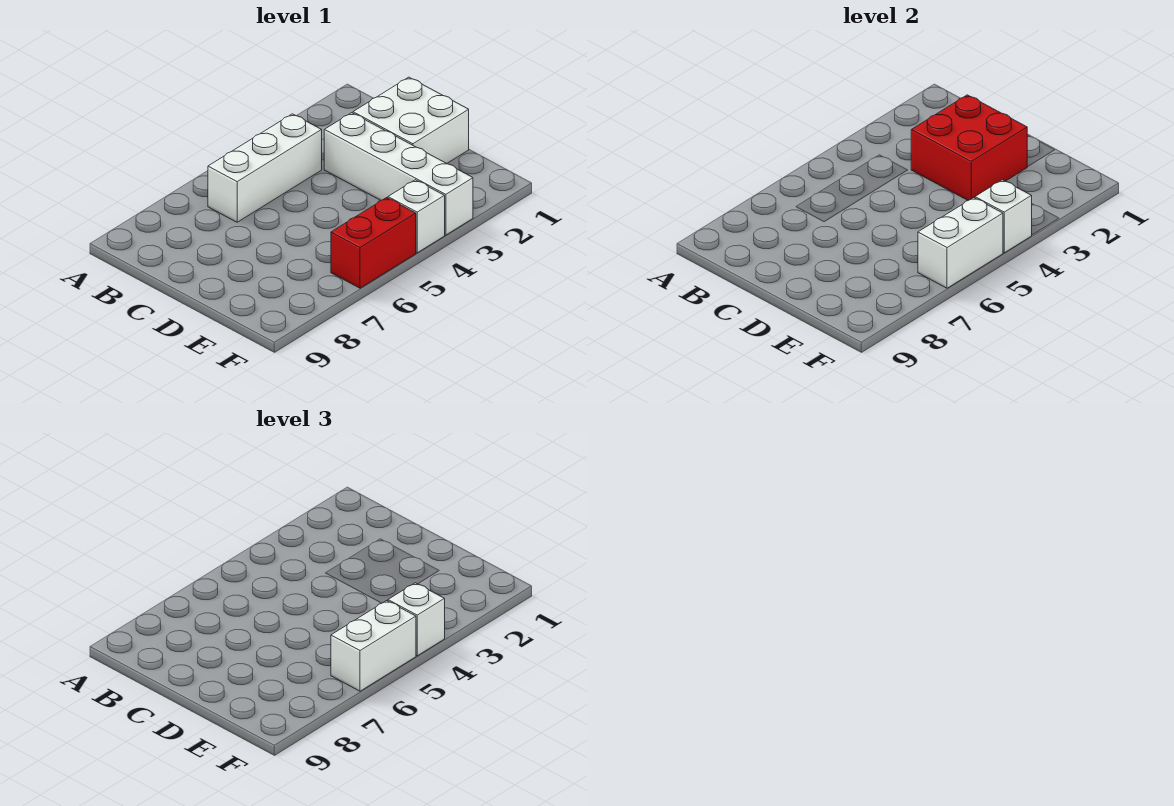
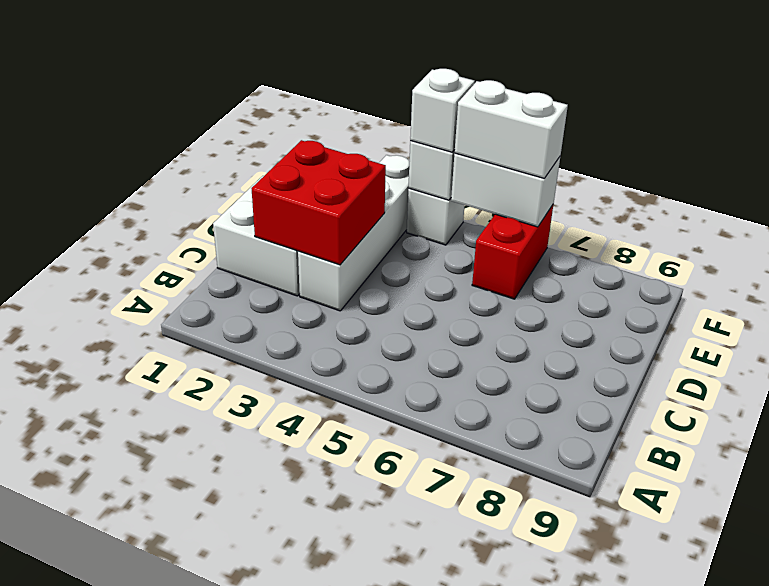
white brick B4:B6 level 1 -> none
red brick F5:F6 level 1 -> red brick E6:F6 level 1

